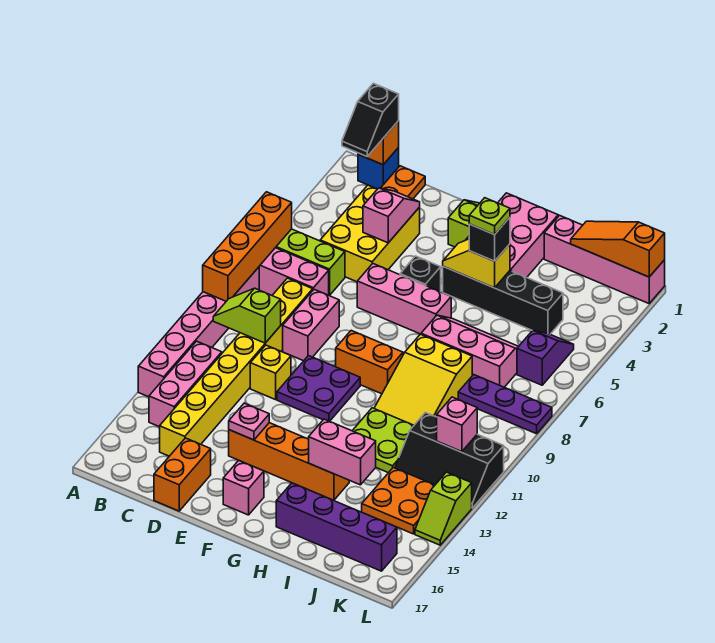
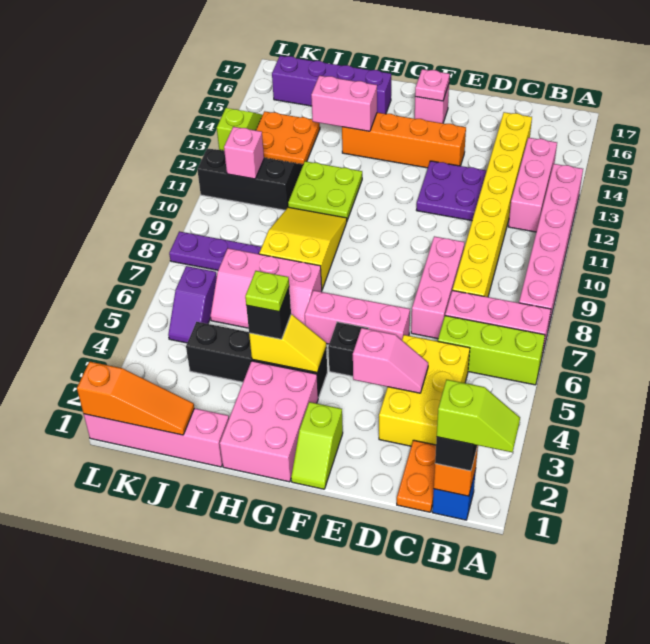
orange brick A6:A9 level 2 -> none
lime slope B10:C10 level 2 top C -> lime slope A1:B1 level 4 top B
pink slope D3:D4 level 2 top 4 -> pink slope D4:E4 level 2 top E
pink brick D8:D9 level 1 -> pink brick D7:D9 level 1
yellow brick D11 level 1 -> none
orange brick D16:D17 level 1 -> none
purple plate E10:F11 level 1 -> purple plate D12:E13 level 1
pink plate E14 level 2 -> pink plate F16 level 2
orange brick F9:G9 level 1 -> none

